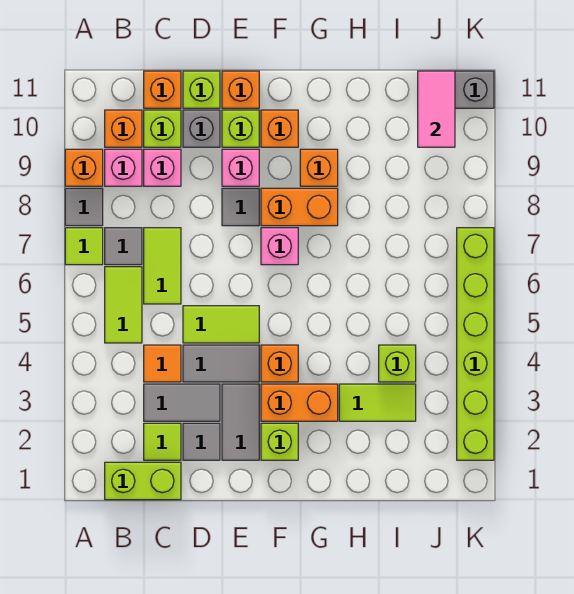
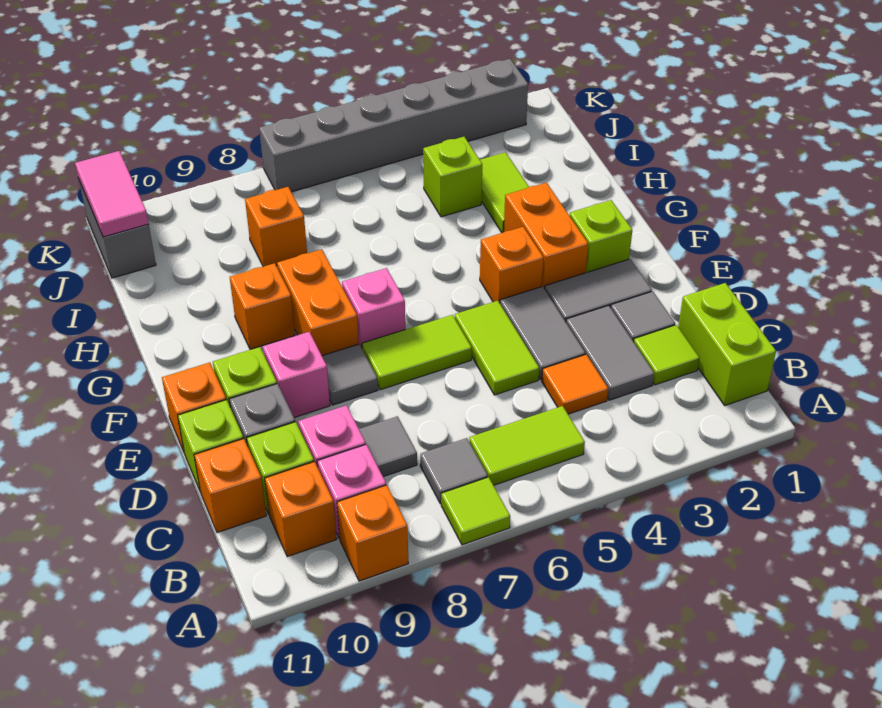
grey tile A8 level 1 -> grey tile C8 level 1
lime tile C6:C7 level 1 -> lime tile E6:E7 level 1
orange brick F10 level 1 -> orange brick I8 level 1
pink tile J10:J11 level 2 -> pink tile J11:K11 level 2
lime brick K2:K7 level 1 -> grey brick K2:K7 level 1

